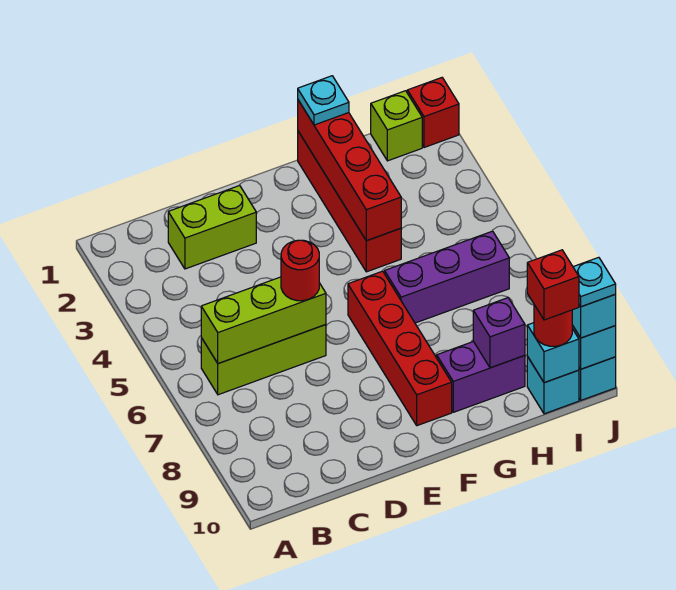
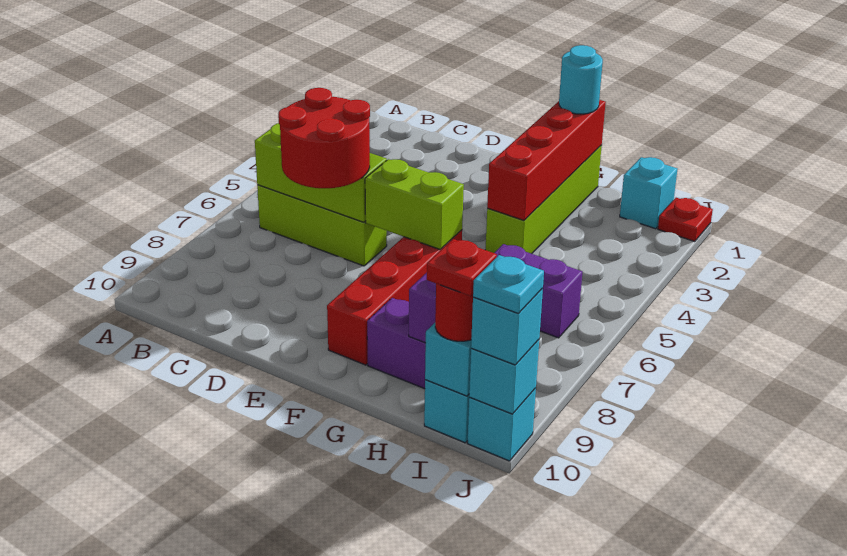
lime brick C2:D2 level 1 -> lime brick E6:F6 level 2
red round brick D6 level 3 -> red round brick C6:D7 level 3
red brick G1:G4 level 1 -> lime brick G1:G4 level 1
cyan plate G1 level 3 -> cyan round brick G1 level 3
purple brick G6:I6 level 1 -> purple brick H6:I6 level 1
lime brick I1 level 1 -> cyan brick I1 level 1
red brick I10 level 4 -> red plate I10 level 4
red brick J1 level 1 -> red plate J1 level 1

